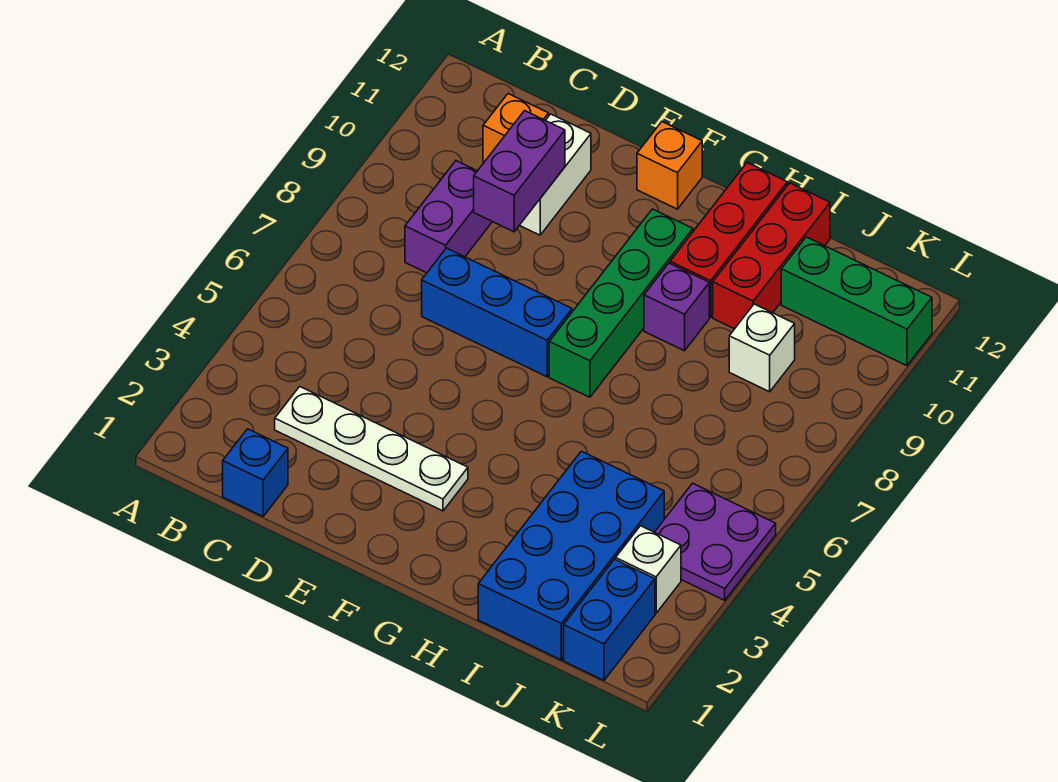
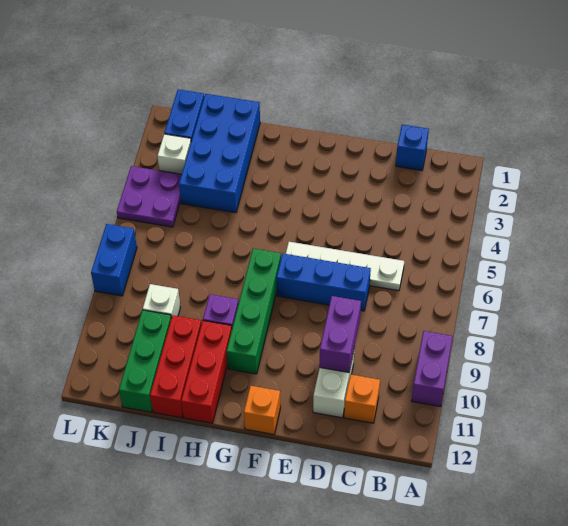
white plate C3:F3 level 1 -> white plate C6:F6 level 1
purple brick C8:C9 level 1 -> purple brick A9:A10 level 1
green brick J11:L11 level 1 -> green brick J10:J12 level 1
none -> blue brick L7:L8 level 1

